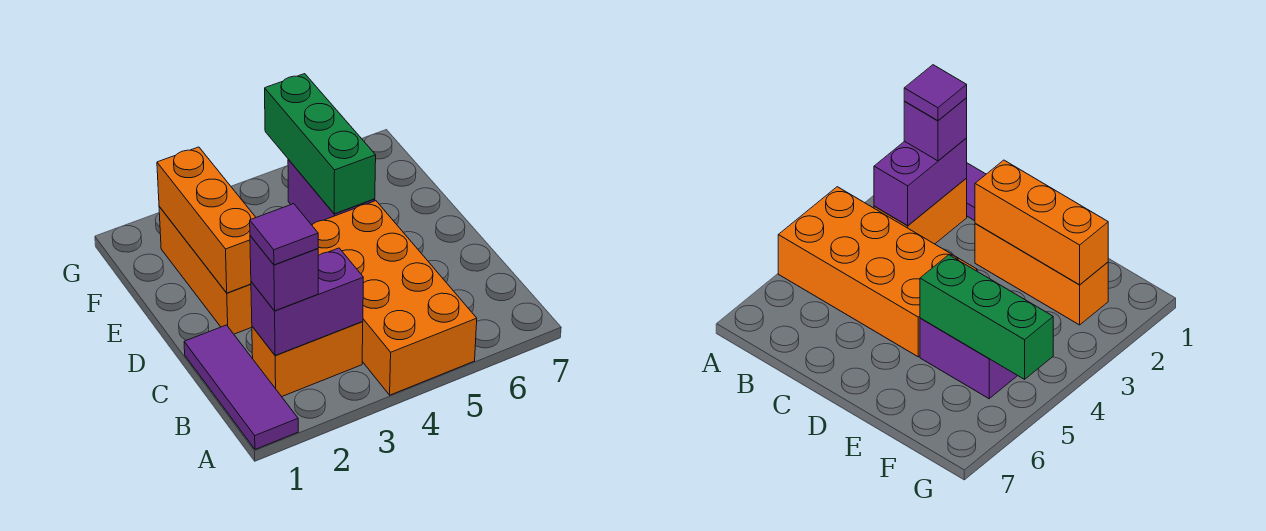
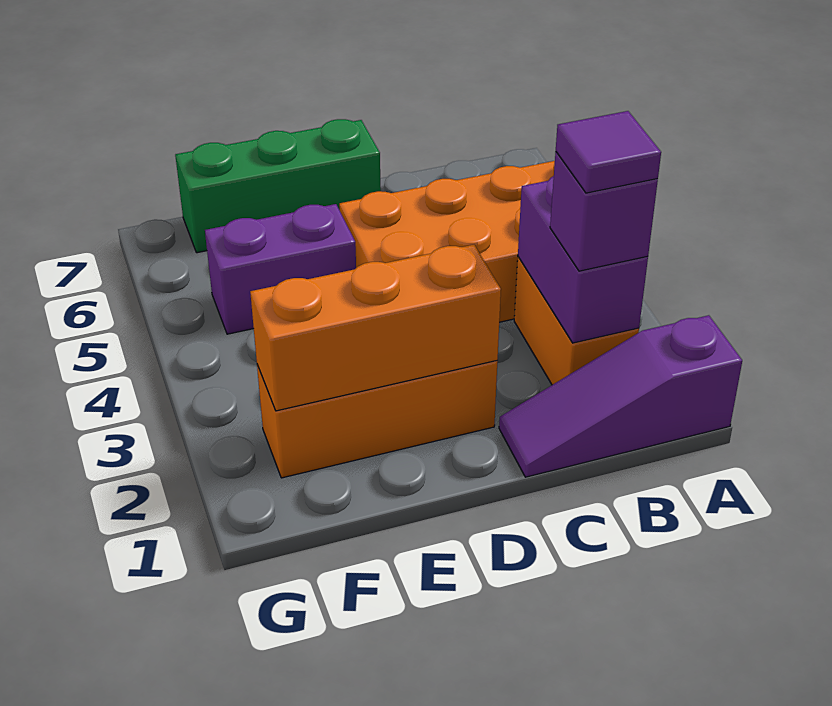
purple tile A1:C1 level 1 -> purple slope A1:C1 level 1 top A
green brick E5:G5 level 2 -> green brick D7:F7 level 1

